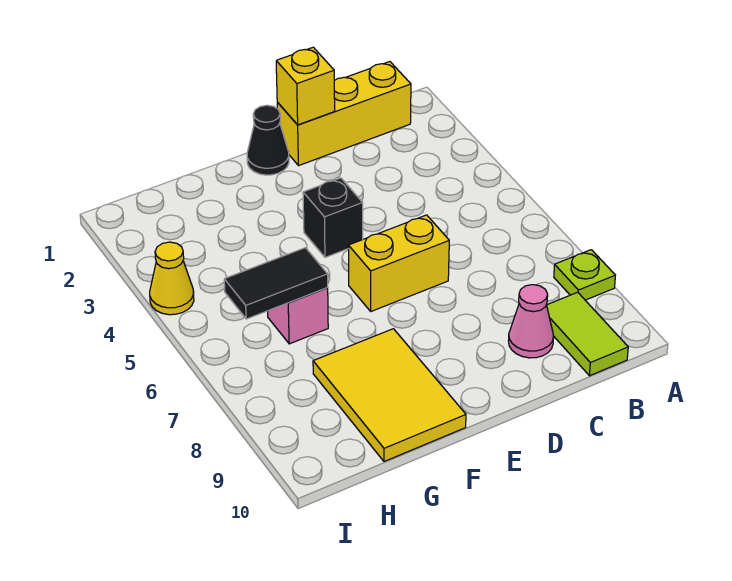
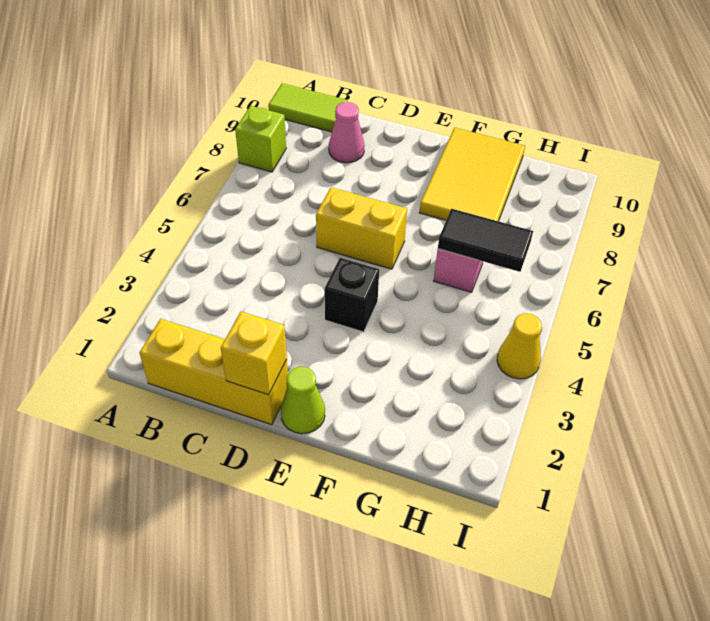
lime plate A8 level 1 -> lime brick A8 level 1
lime tile B9:B10 level 1 -> lime tile A10:B10 level 1
black cone E1 level 1 -> lime cone E1 level 1

